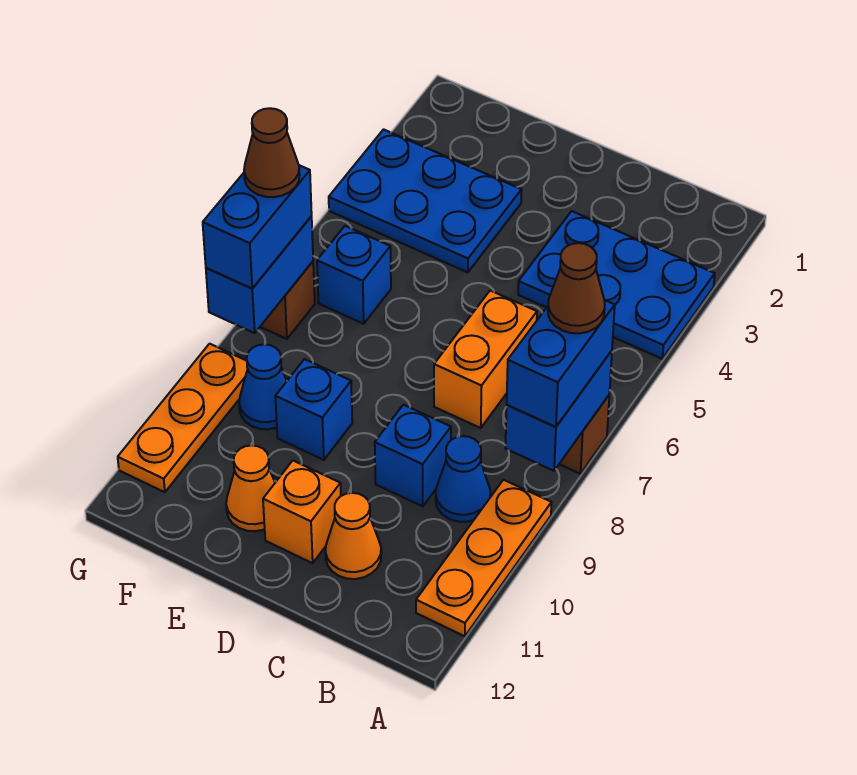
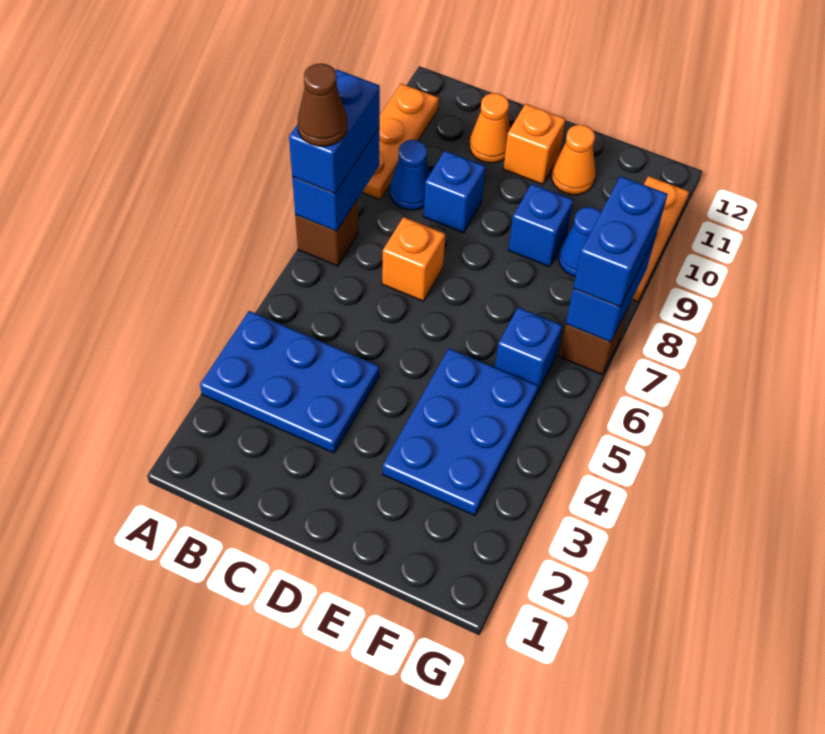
orange brick C6:C7 level 1 -> orange brick C7 level 1
blue plate E3:G4 level 1 -> blue plate E3:F5 level 1
brown cone G7 level 4 -> none

